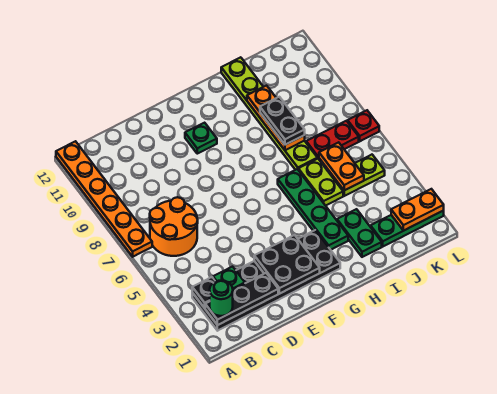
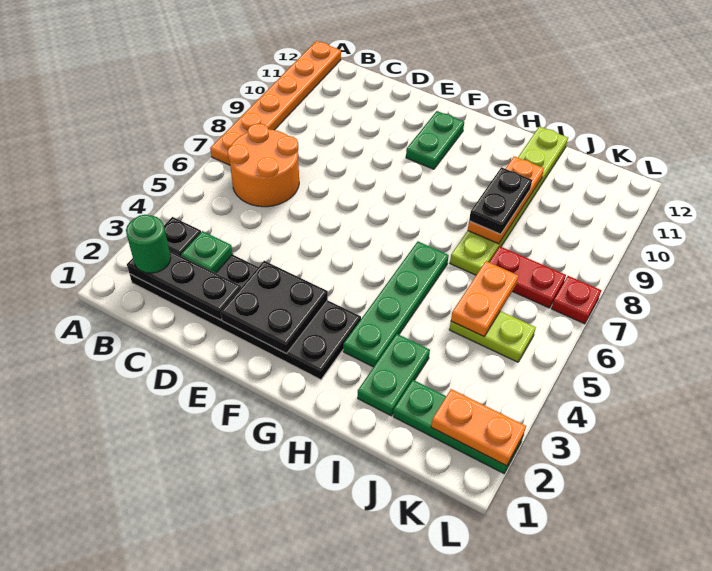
green plate F10 level 1 -> green plate F10:F11 level 1
lime plate I5:I6 level 1 -> none

